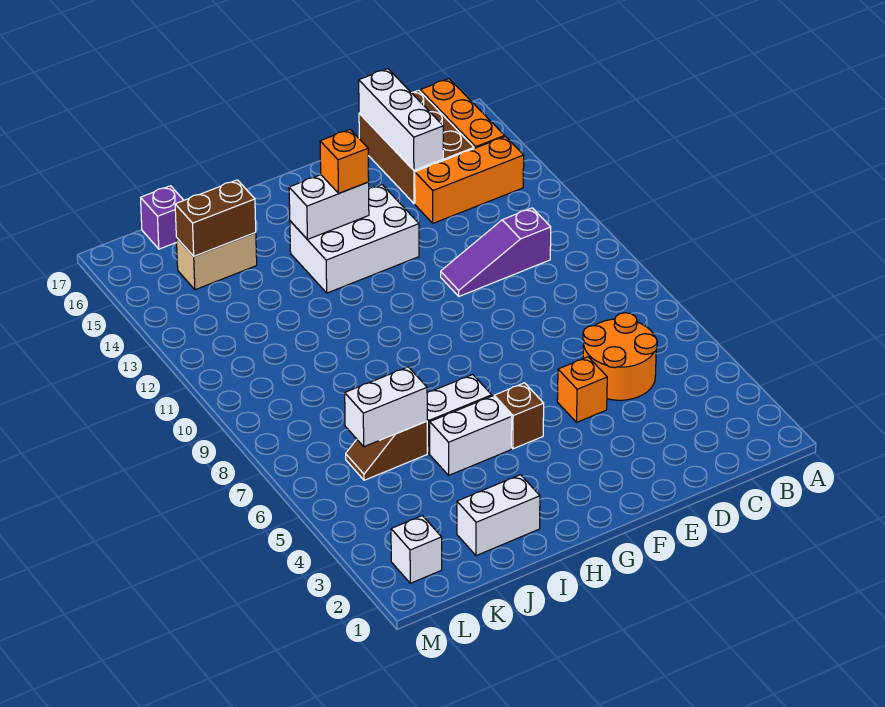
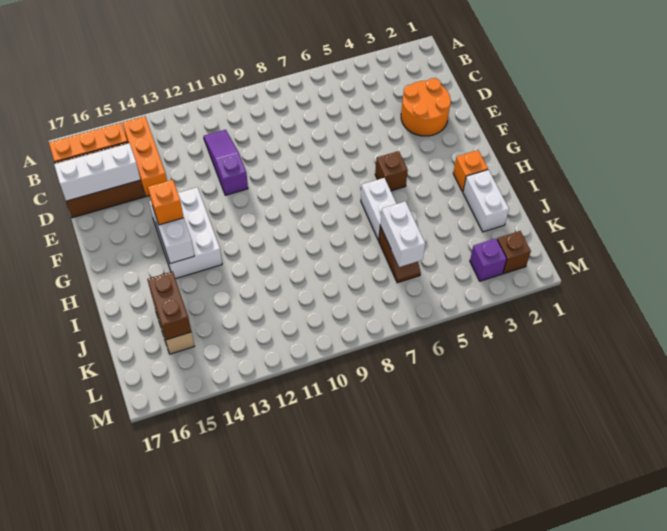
orange round brick C5:D6 level 1 -> orange round brick D2:E3 level 1
purple slope C11:E11 level 1 top C -> purple slope C11:E11 level 1 top E
orange brick E5 level 1 -> orange brick H2 level 1
white brick H5:I5 level 1 -> none
purple brick K17 level 1 -> purple brick L3 level 1
white brick L2 level 1 -> brown brick L2 level 1

